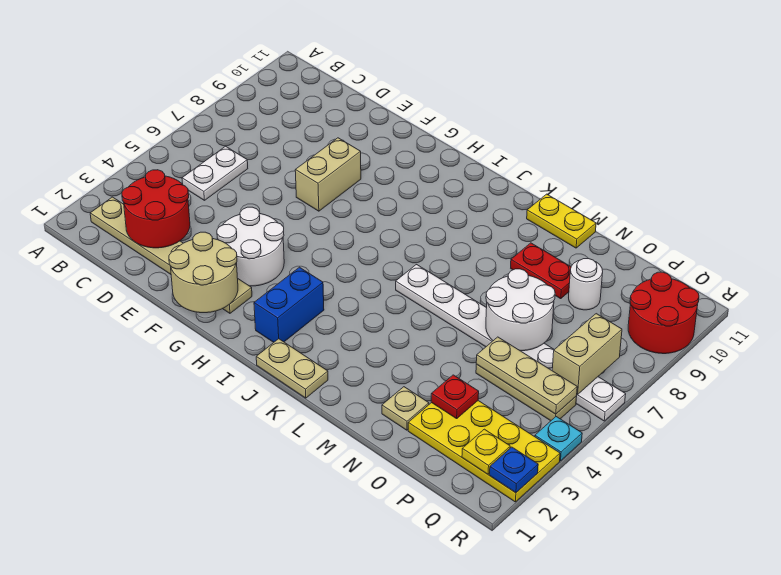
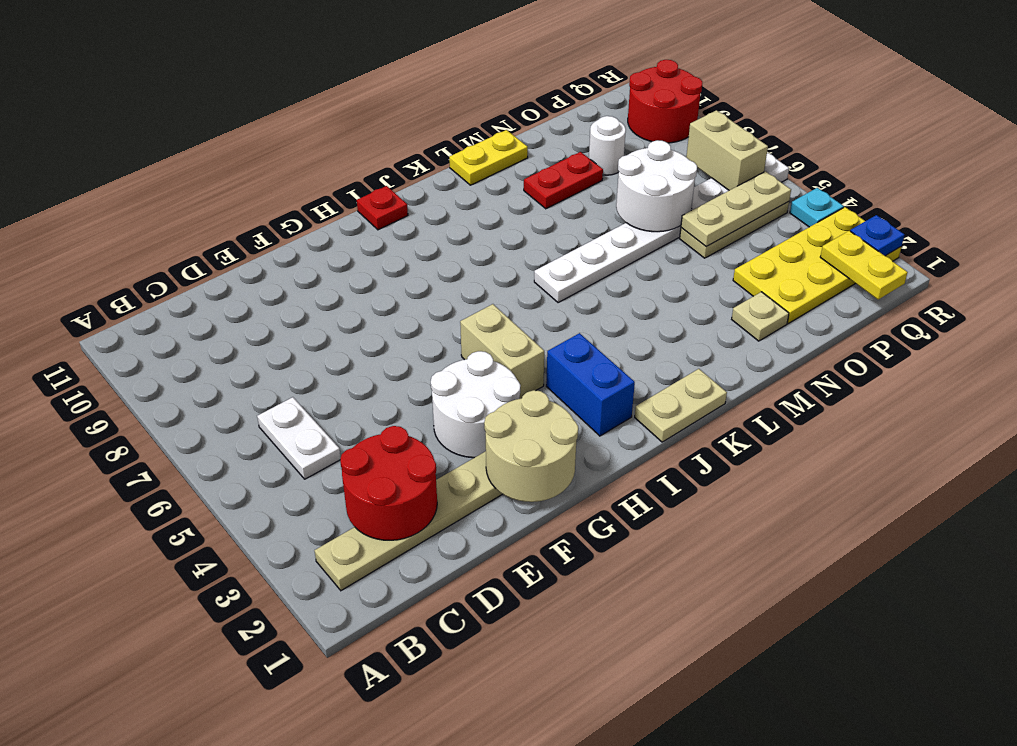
tan brick F7:F8 level 1 -> tan brick H4:H5 level 1
red plate O3 level 2 -> red plate I11 level 1
yellow plate Q2 level 2 -> yellow plate Q1:Q2 level 2

